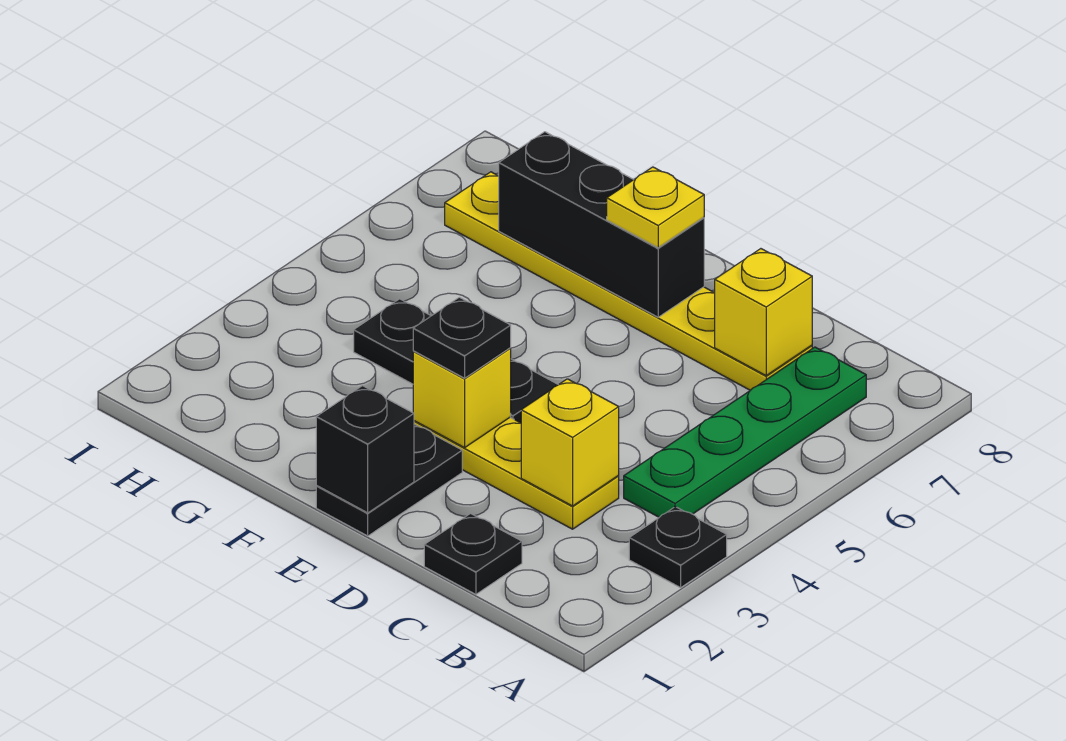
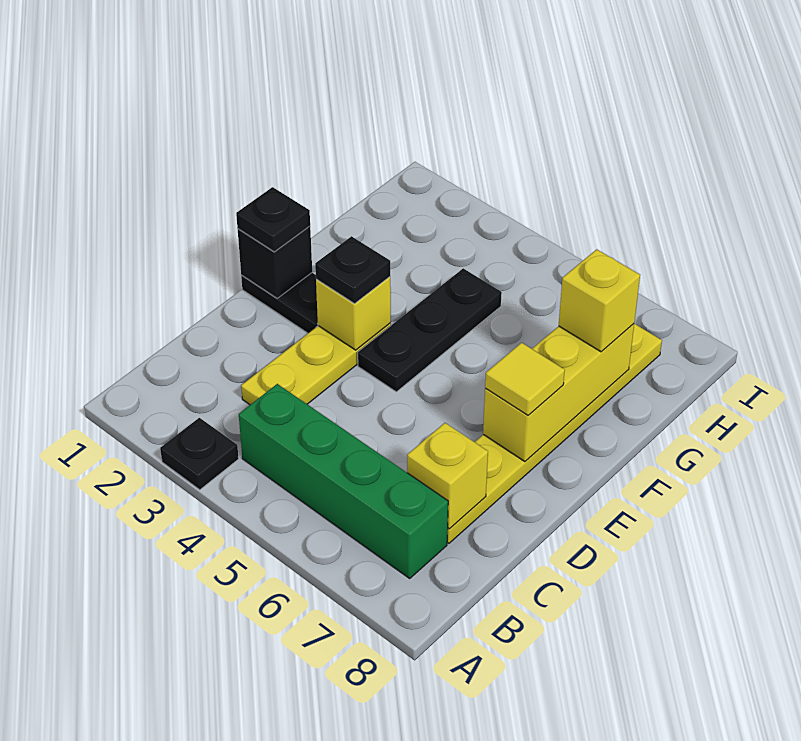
green plate B4:B7 level 1 -> green brick B4:B7 level 1
black plate C1 level 1 -> black plate E1 level 3
yellow brick C3 level 2 -> yellow brick G7 level 3
black brick E7:G7 level 2 -> yellow brick E7:G7 level 2
yellow plate E7 level 3 -> yellow tile E7 level 3

